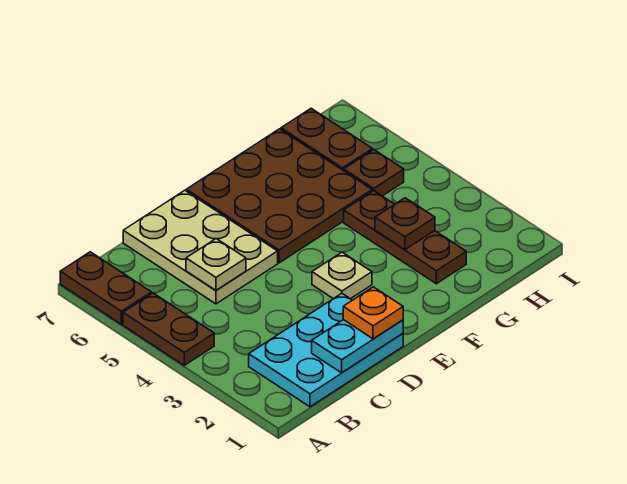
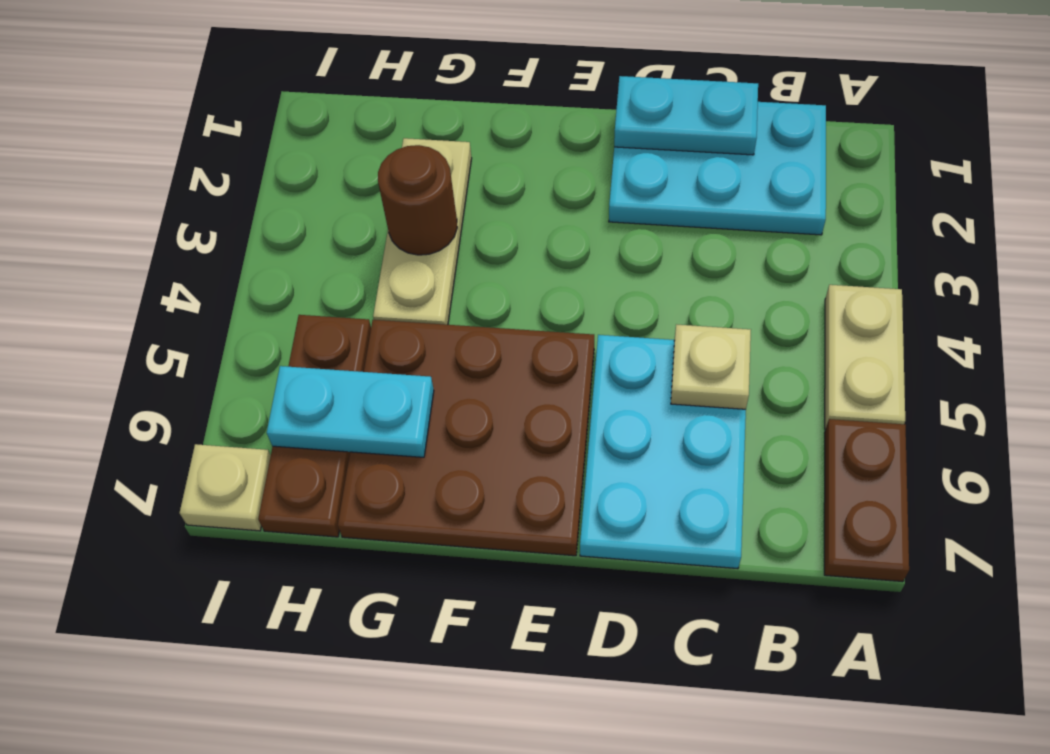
brown plate A4:A5 level 1 -> tan plate A4:A5 level 1
tan plate C5:D7 level 1 -> cyan plate C5:D7 level 1
orange plate D1 level 3 -> none
tan plate E3 level 1 -> tan plate I7 level 1
brown plate G2:G4 level 1 -> tan plate G2:G4 level 1
brown plate G3 level 2 -> brown round brick G3 level 2
none -> cyan plate G6:H6 level 2

